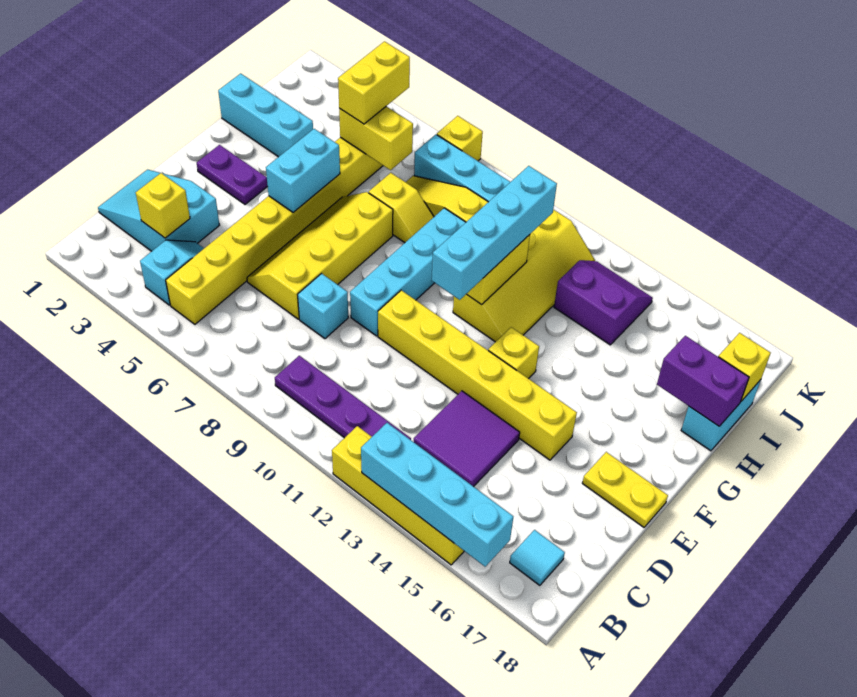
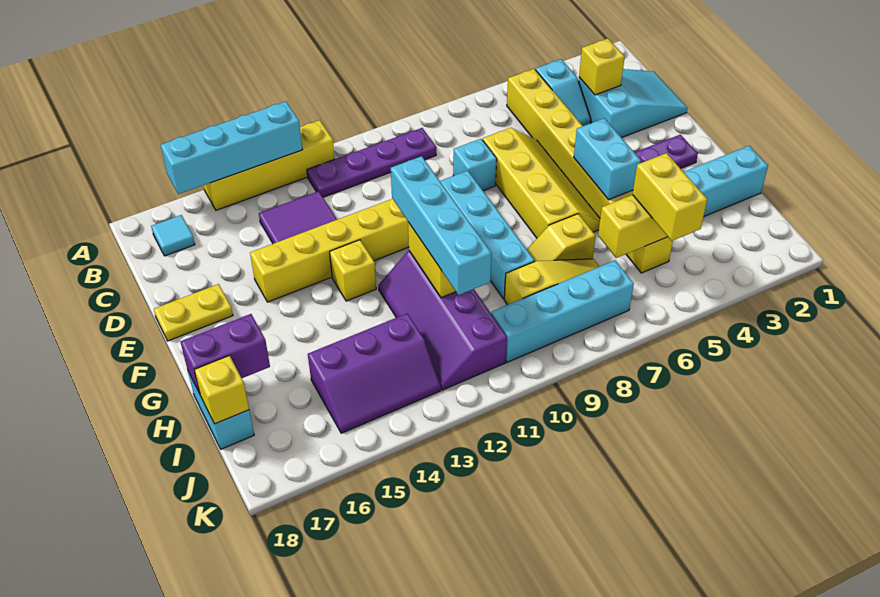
yellow slope G11:J12 level 1 top 11 -> purple slope G11:J12 level 1 top 11
purple slope I13:J14 level 1 top I -> purple slope I13:J15 level 1 top I
yellow brick K7 level 1 -> none

